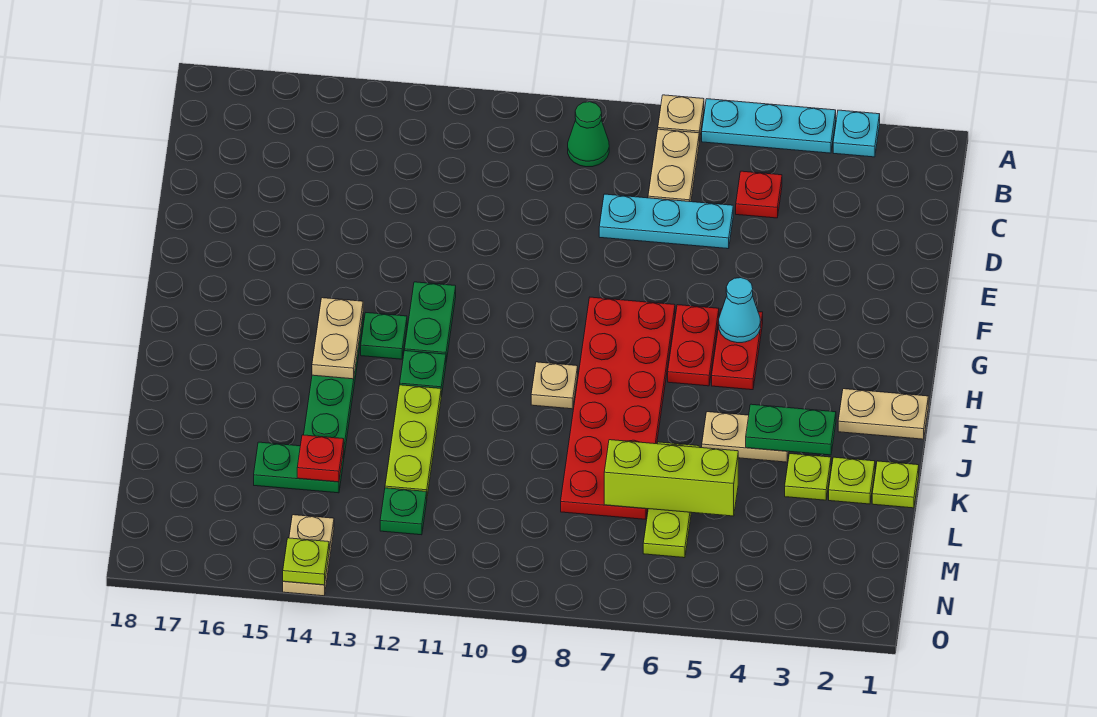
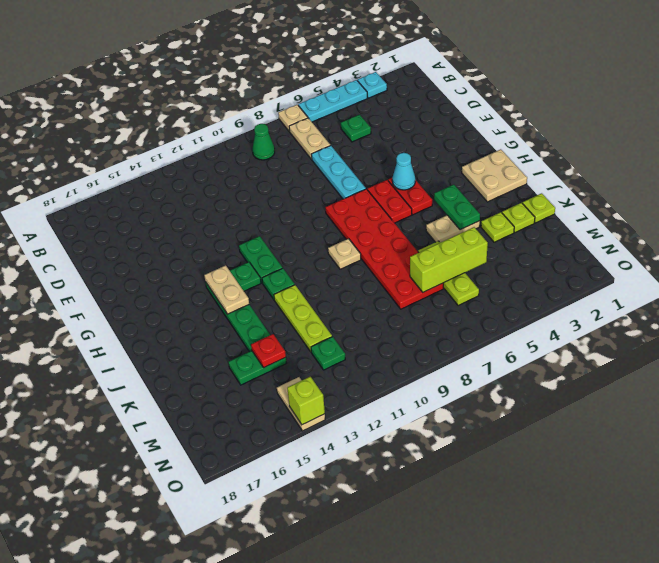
red plate C5 level 1 -> green plate C5 level 1
cyan plate D6:D8 level 1 -> cyan plate D7:F7 level 1
tan plate I1:I2 level 1 -> tan plate H1:I2 level 1
green plate J3:J4 level 2 -> green plate I4:J4 level 2
lime plate O14 level 2 -> lime brick O14 level 2

